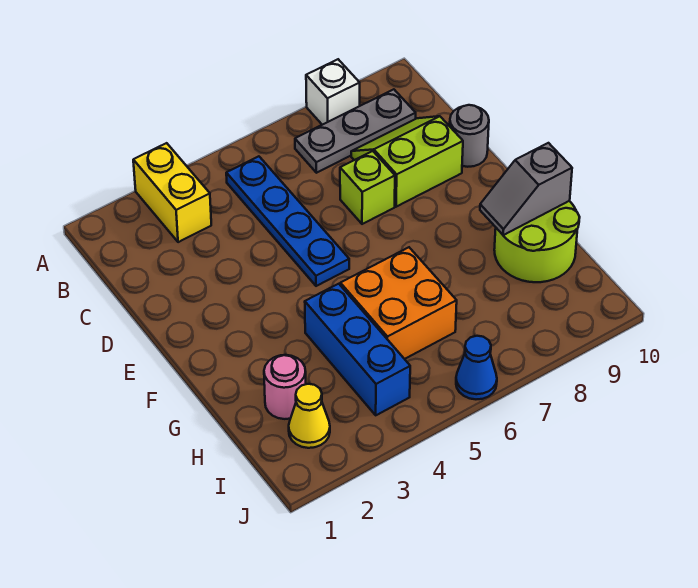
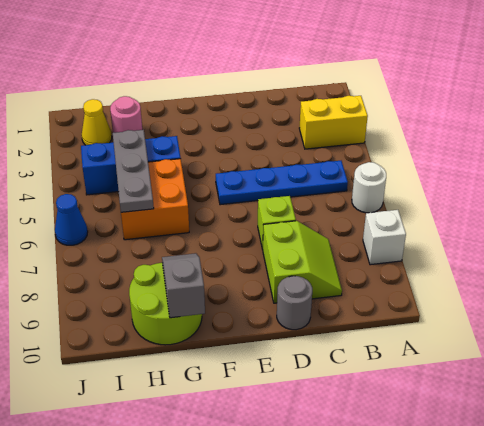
none -> white round brick A6 level 1
grey plate B7:B9 level 1 -> grey plate H4:H6 level 2

